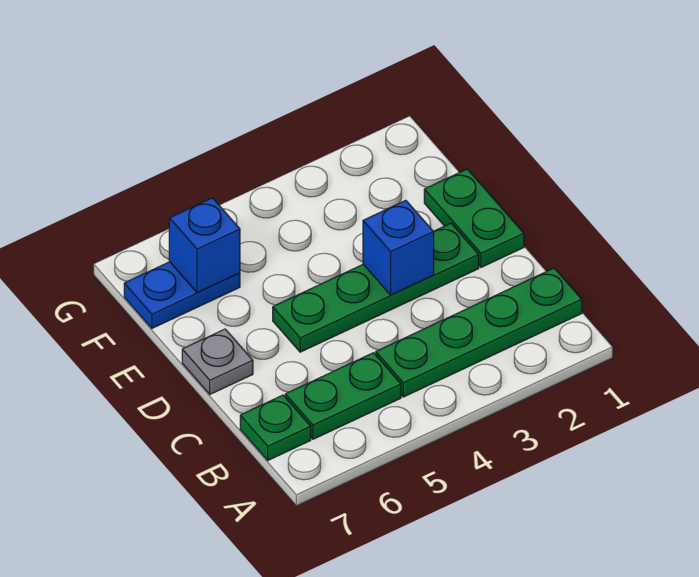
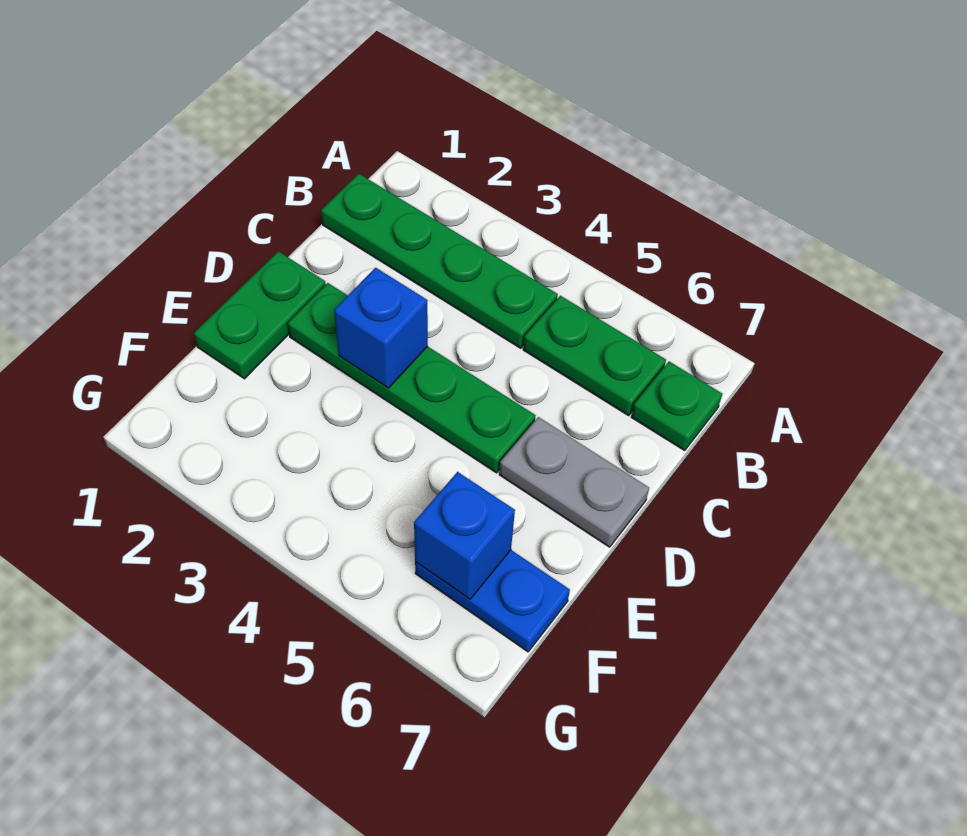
grey plate D7 level 1 -> grey plate D6:D7 level 1

